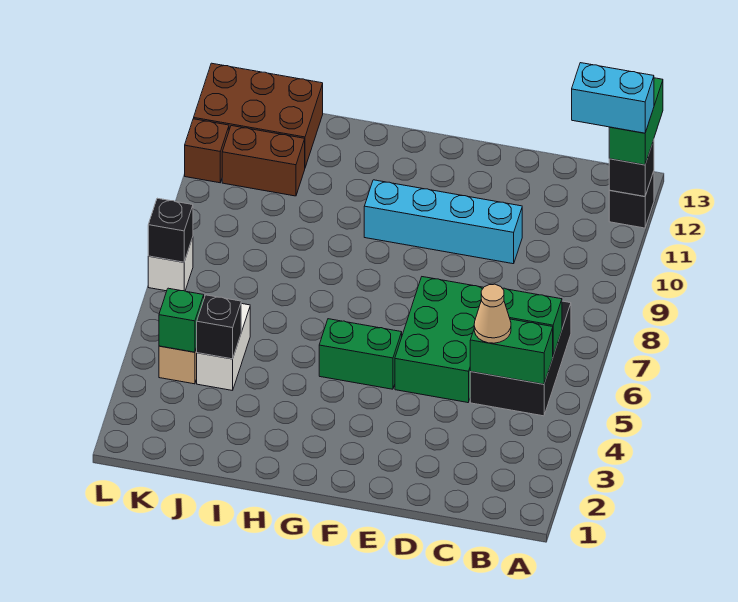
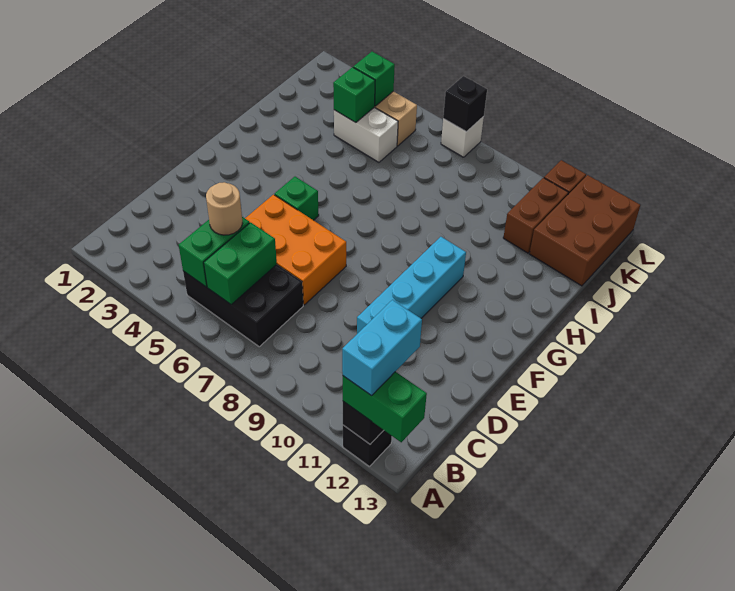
tan cone C5 level 3 -> tan round brick C5 level 3
green brick D5:E7 level 1 -> orange brick D5:E7 level 1
green brick F5:G5 level 1 -> green brick F5 level 1
black brick J4 level 2 -> green brick J4 level 2

